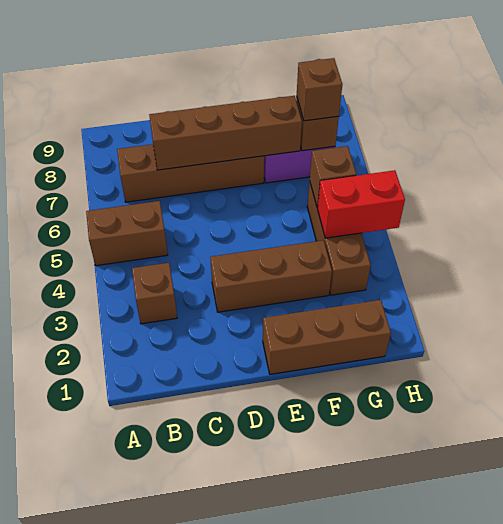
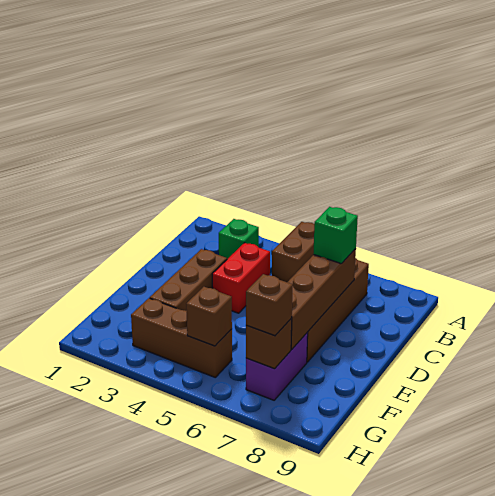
brown brick B3 level 1 -> green brick B3 level 1
none -> green brick C7 level 3
brown brick E1:G1 level 1 -> none
red brick G4:H4 level 2 -> red brick C4:D4 level 1

